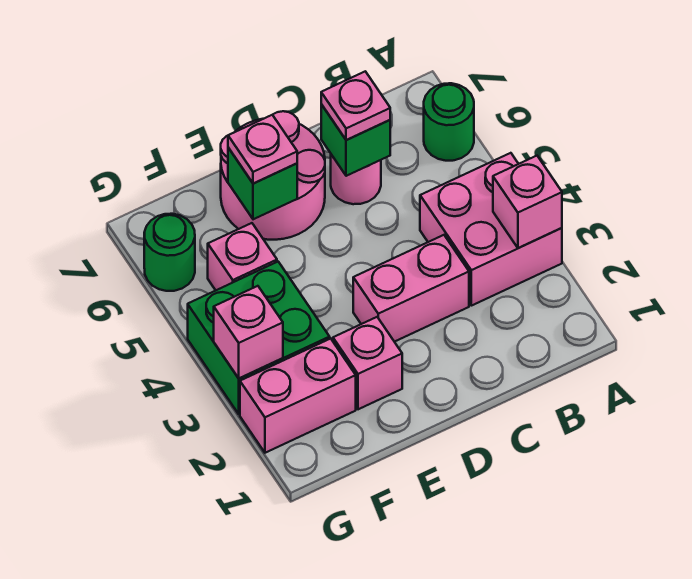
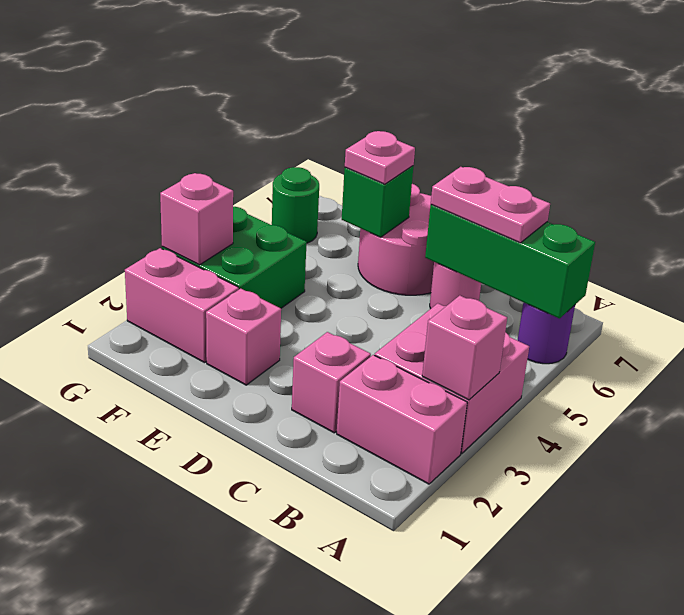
green round brick A6 level 1 -> purple round brick A6 level 1
pink brick C3:D3 level 1 -> pink brick A2:B2 level 1
green brick C6 level 2 -> green brick A6:C6 level 2
pink plate C6 level 3 -> pink plate B6:C6 level 3
pink brick F5 level 1 -> pink brick C2 level 1

